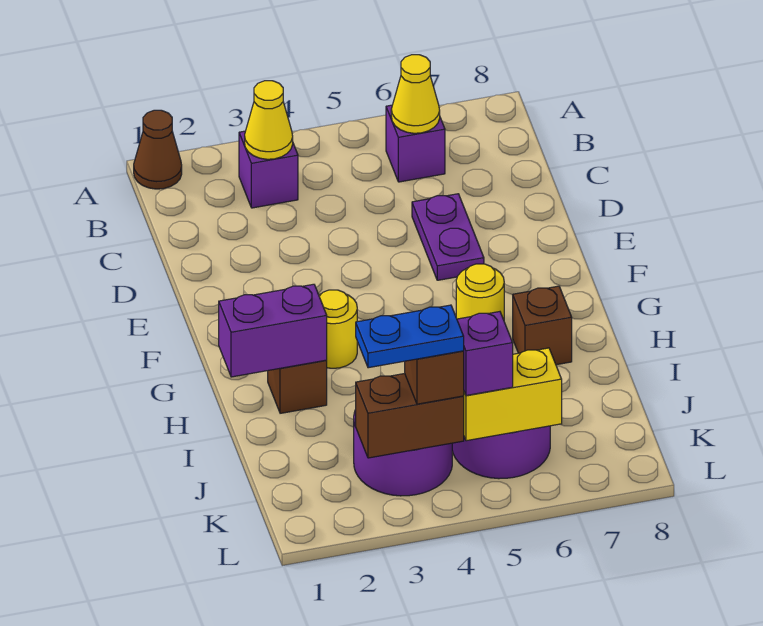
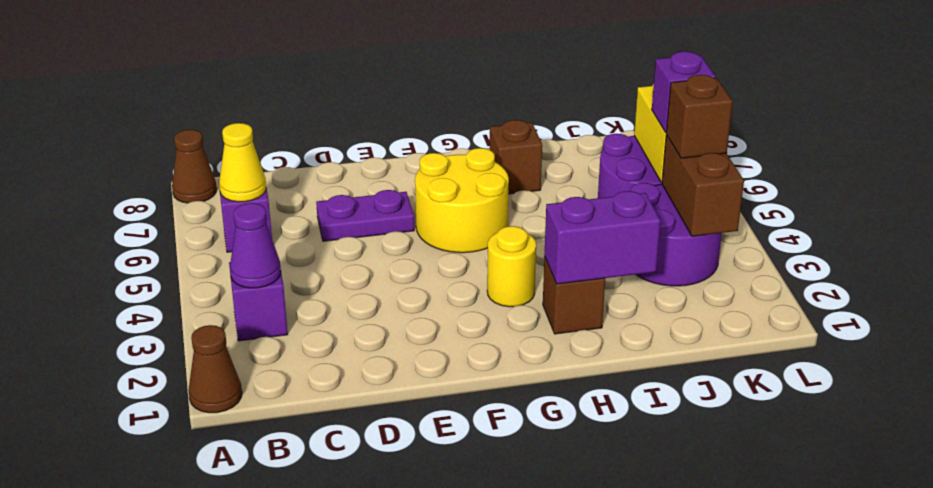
none -> brown cone A8 level 1
yellow cone B3 level 2 -> purple cone B3 level 2
yellow round brick G6 level 1 -> yellow round brick F5:G6 level 1
purple brick H1:H2 level 2 -> purple brick H2:I2 level 2
blue plate K3:K4 level 4 -> none

